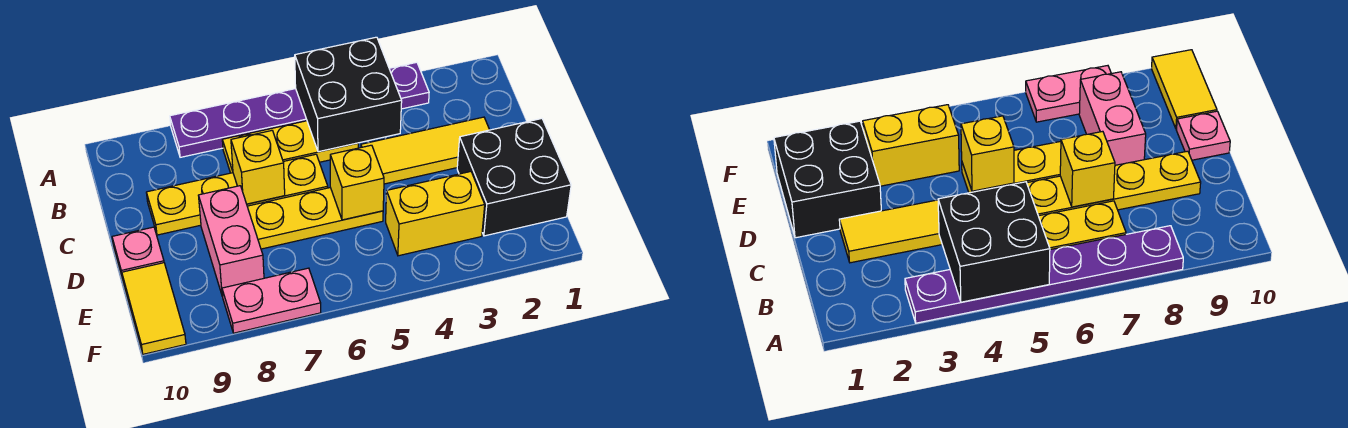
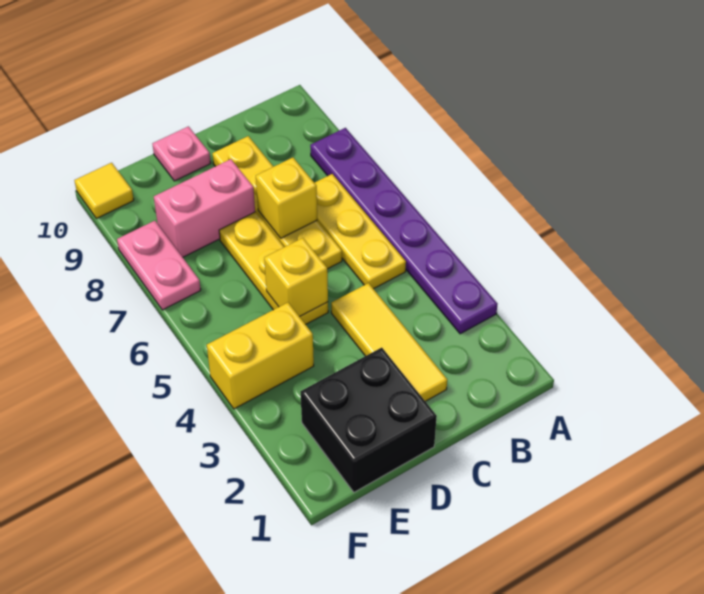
black brick A4:B5 level 2 -> none
yellow brick E3:E4 level 1 -> yellow brick E4:F4 level 1
yellow tile E10:F10 level 1 -> yellow tile F10 level 1

